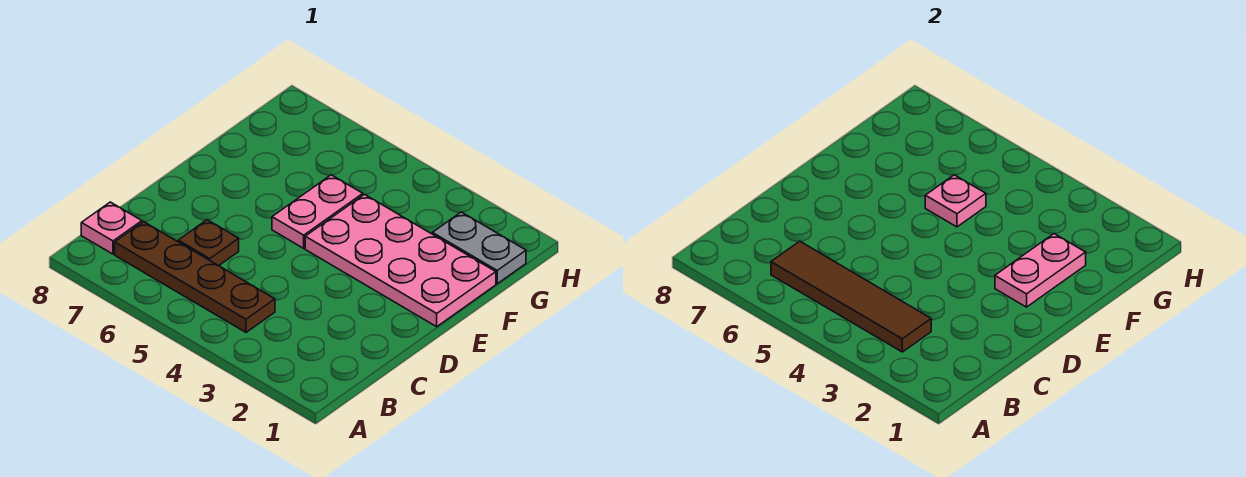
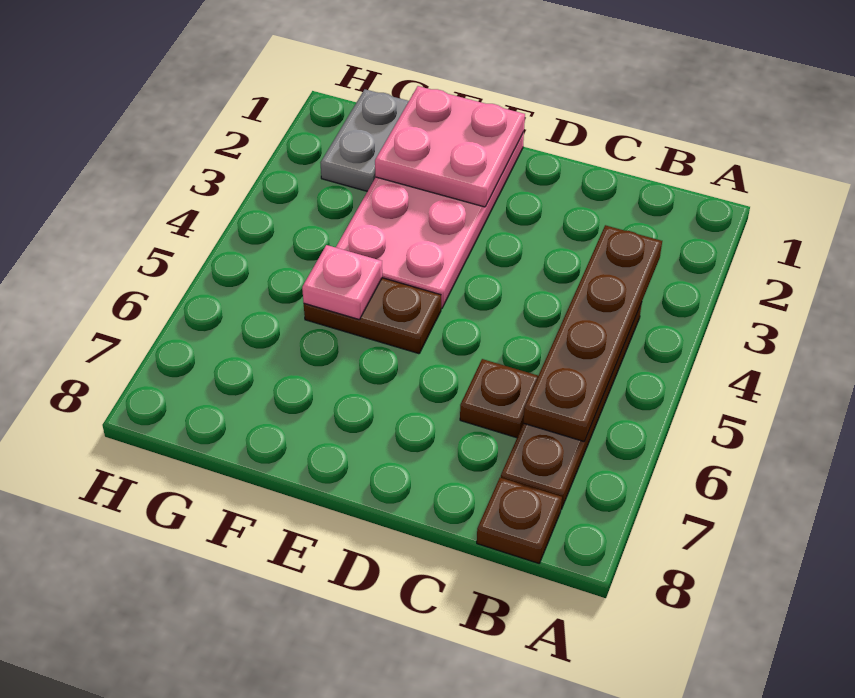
brown tile B3:B6 level 2 -> brown plate B3:B6 level 2
pink plate B8 level 1 -> brown plate B8 level 1
pink plate E2:F2 level 2 -> pink plate E1:F2 level 2
pink plate E5:F5 level 1 -> brown plate E5:F5 level 1

